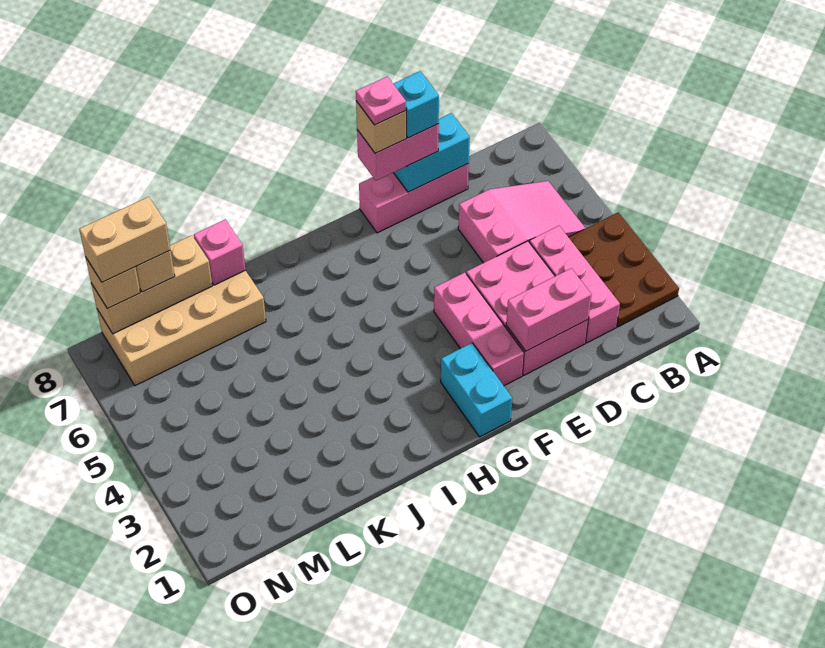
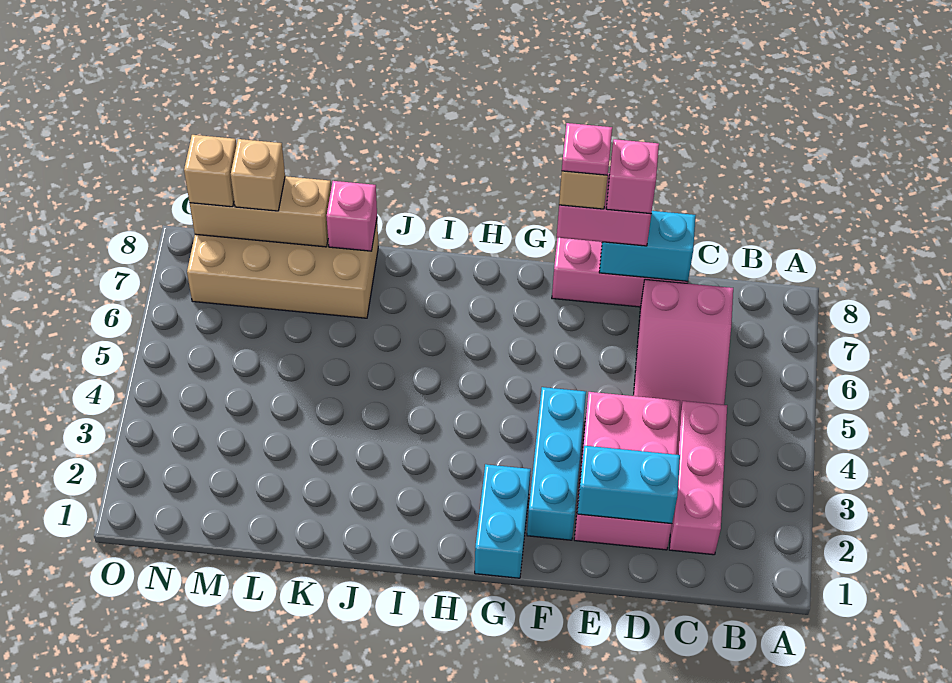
brown plate A2:B4 level 1 -> none
pink slope B5:D6 level 1 top D -> pink slope C5:D7 level 1 top 7
pink brick D2:E2 level 2 -> cyan brick D2:E2 level 2
cyan brick E8 level 4 -> pink brick E8 level 4
pink brick F2:F4 level 1 -> cyan brick F2:F4 level 1
tan brick M8:N8 level 4 -> none

